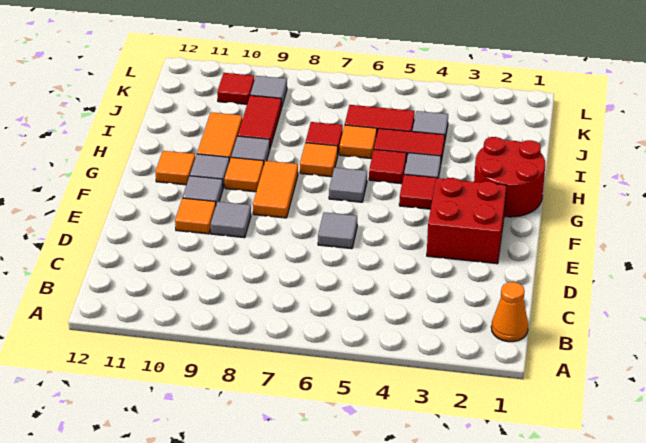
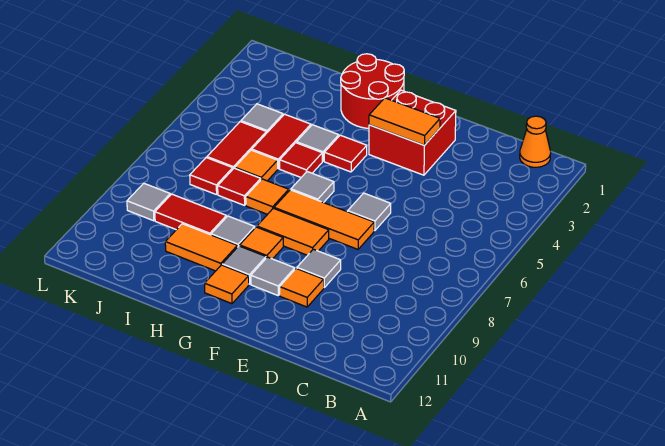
none -> orange tile E3:F3 level 2
none -> orange tile E7:G7 level 1
red tile K10 level 1 -> red tile J7 level 1

